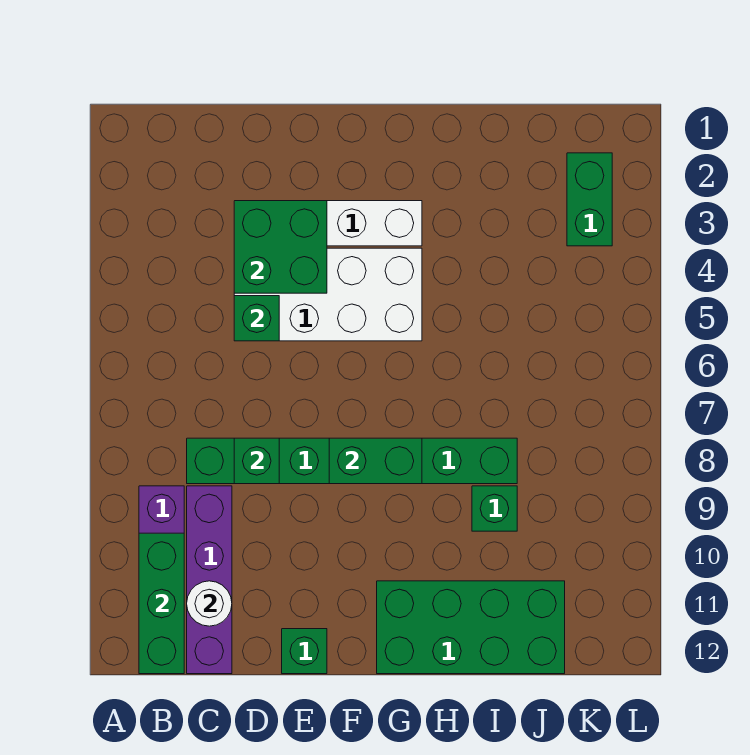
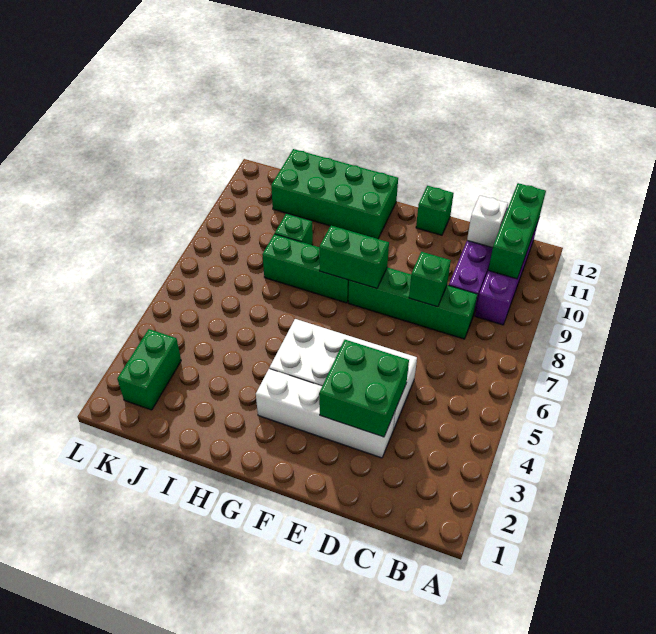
white round brick C11 level 2 -> white brick C11 level 2
green brick D5 level 2 -> none

